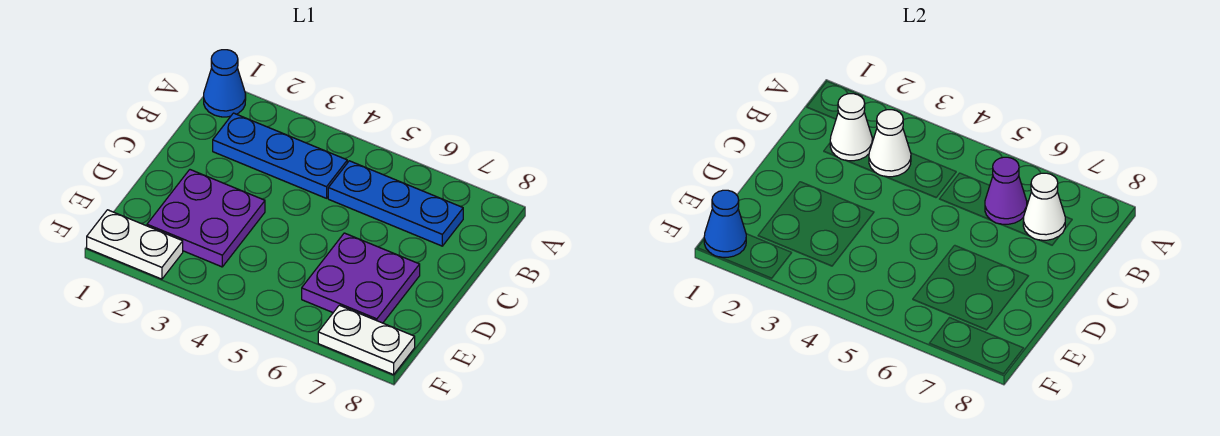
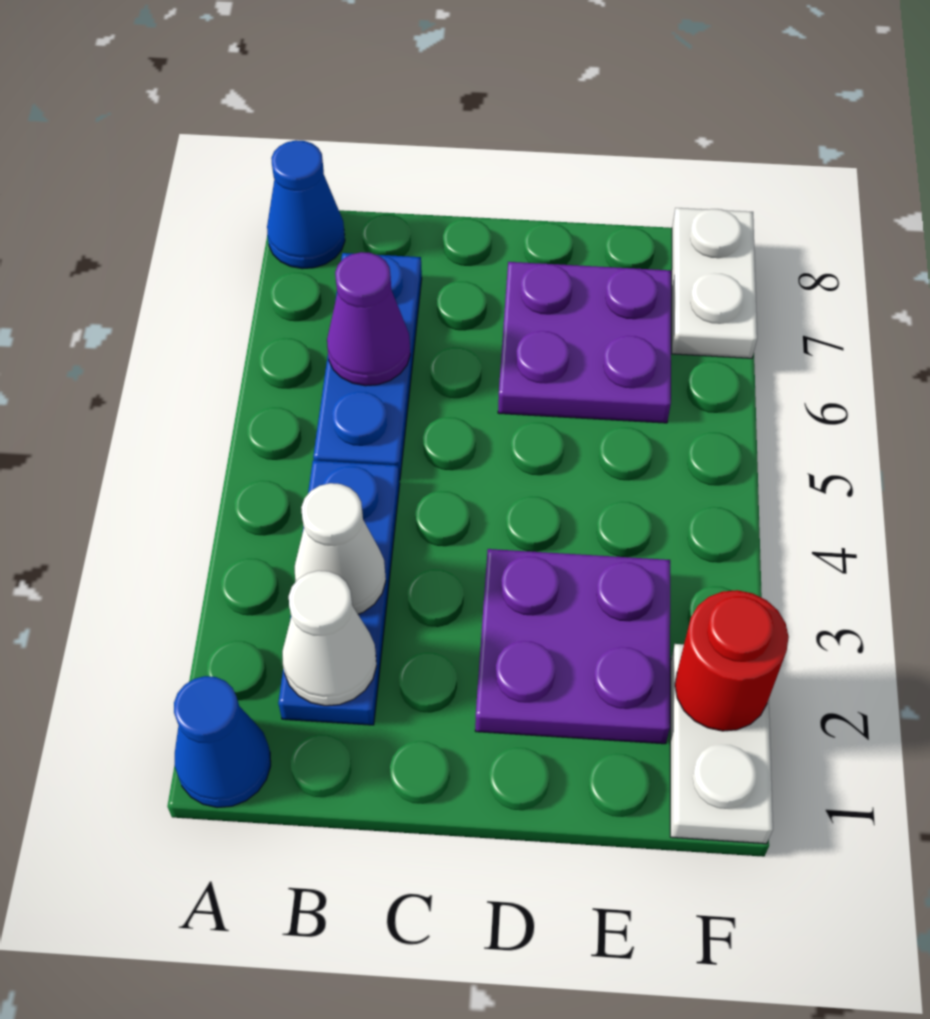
white cone B7 level 2 -> none
blue cone F1 level 2 -> blue cone A8 level 1
none -> red round brick F2 level 2

